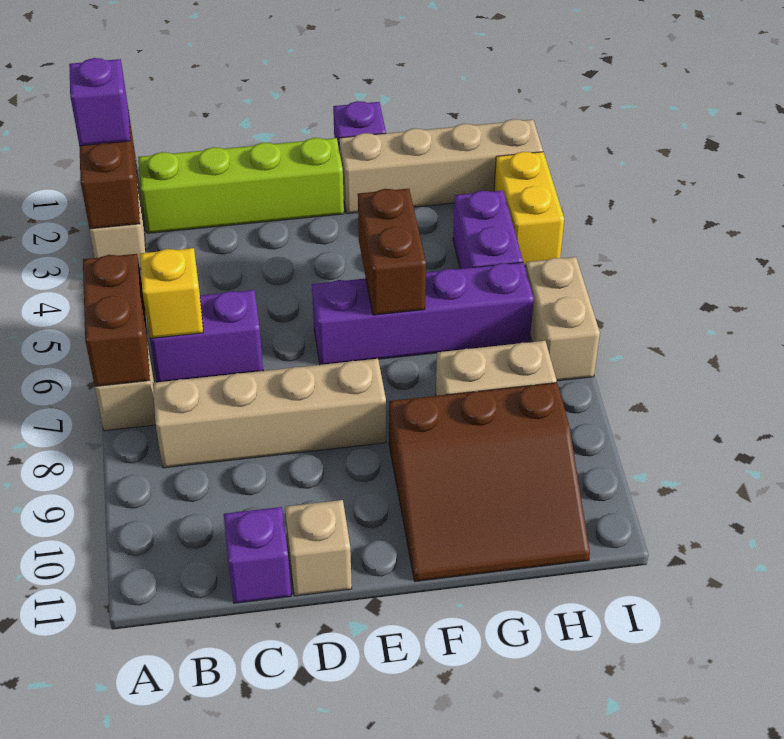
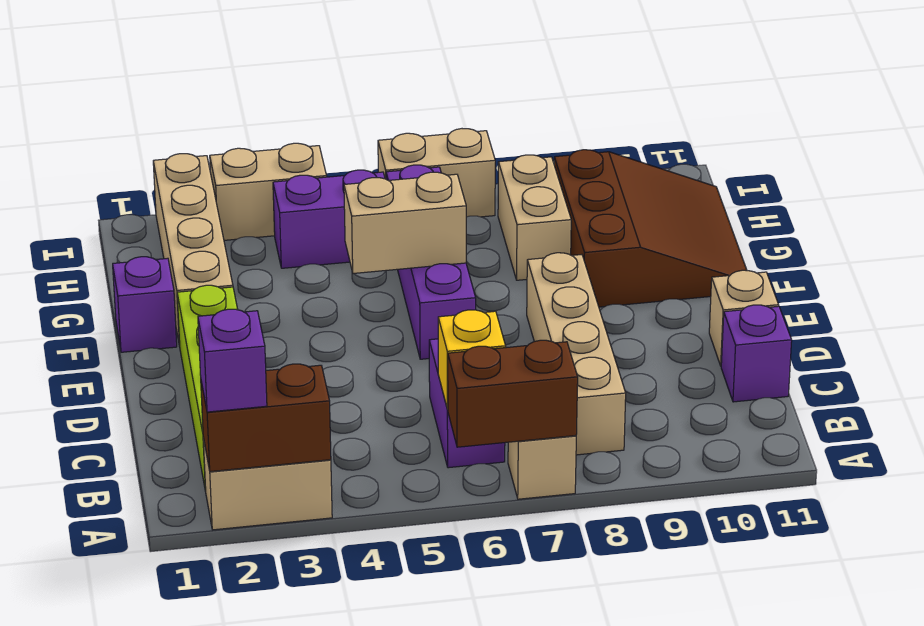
brown brick F5:F6 level 2 -> tan brick F5:F6 level 2
yellow brick I3:I4 level 1 -> tan brick I3:I4 level 1

